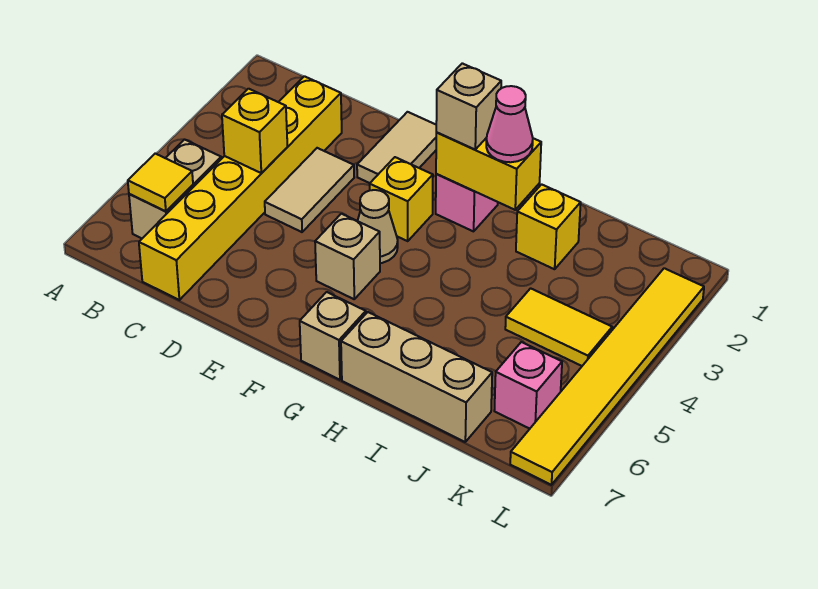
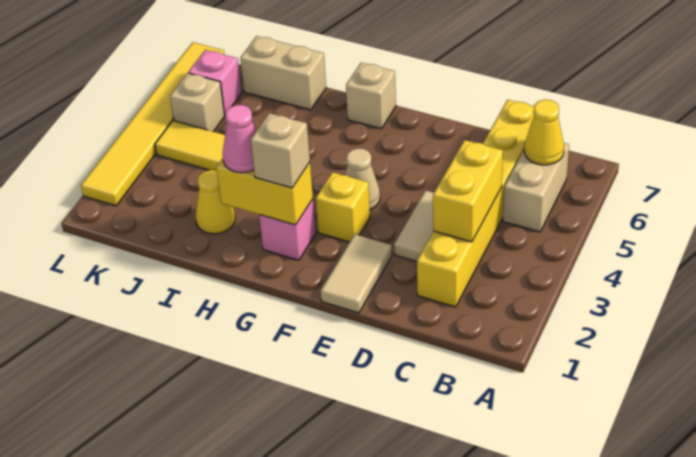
yellow tile B6 level 2 -> yellow cone B6 level 2
yellow brick C4 level 2 -> yellow brick C3:C4 level 2
tan brick F5 level 1 -> tan brick K5 level 1
tan brick H7:J7 level 1 -> tan brick I7:J7 level 1
yellow brick I2 level 1 -> yellow cone I2 level 1

